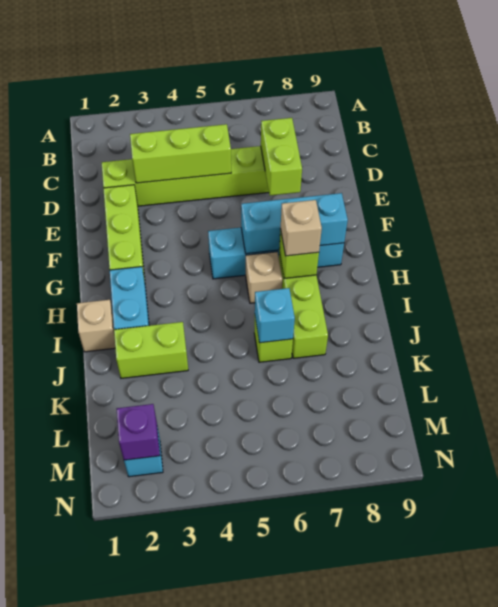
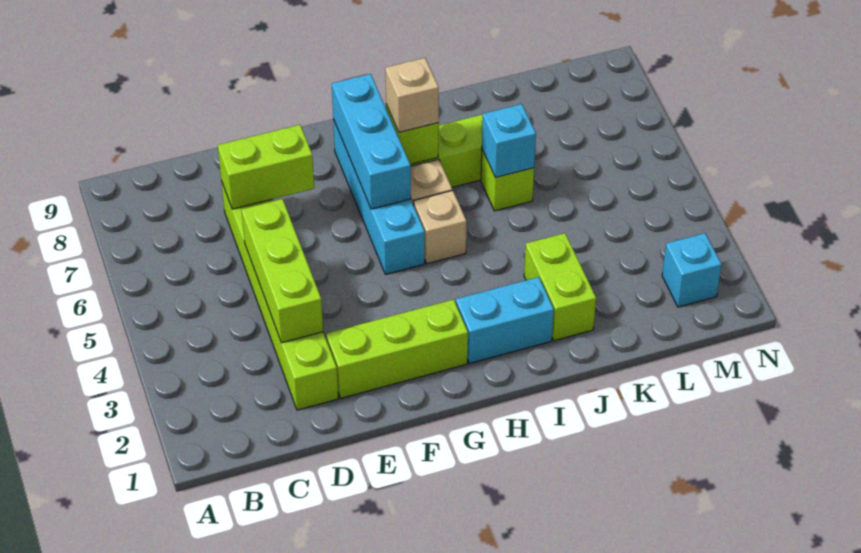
tan brick I1 level 1 -> tan brick H5 level 1
purple brick M2 level 2 -> none

